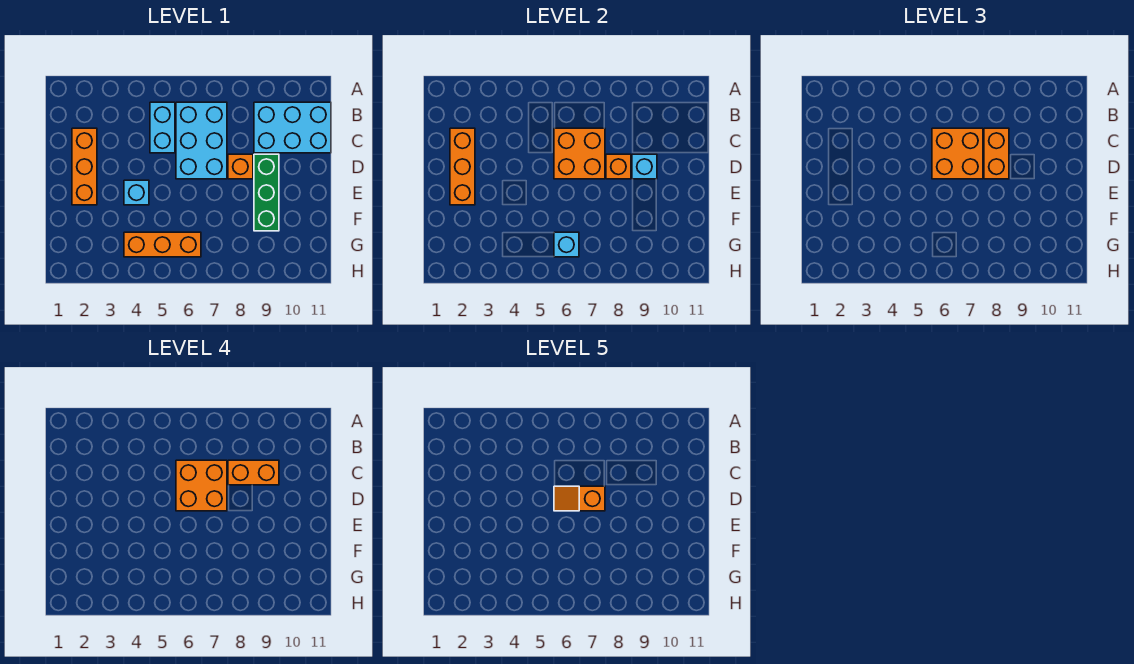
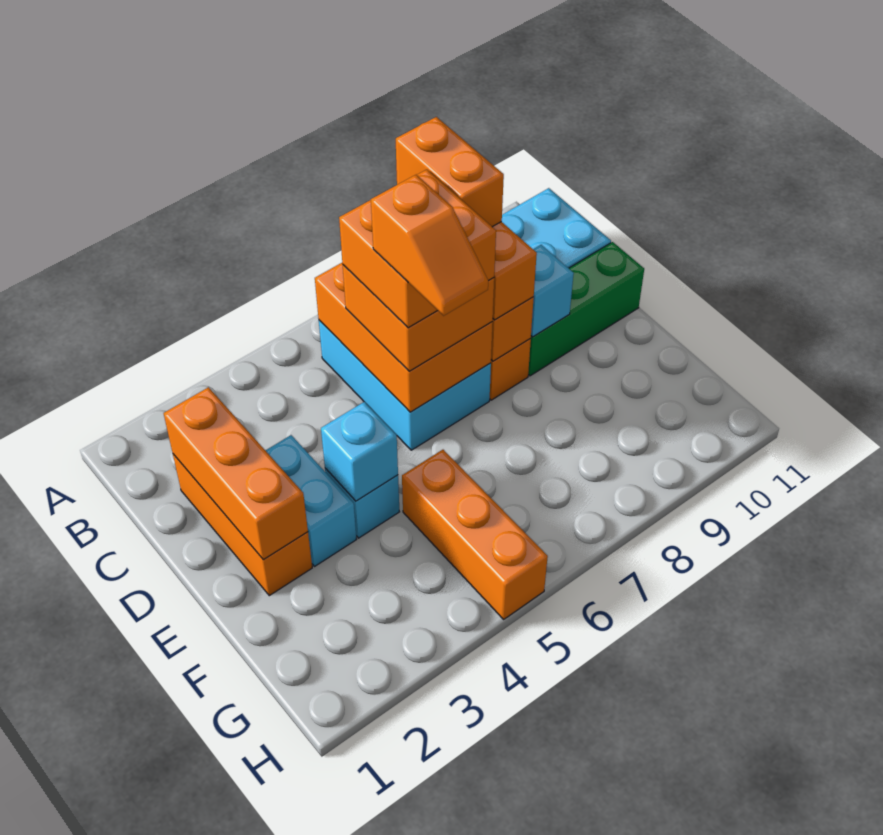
cyan brick B5:C5 level 1 -> cyan brick D3:E3 level 1
orange brick C6:D7 level 2 -> orange brick B6:D7 level 2
orange brick C8:C9 level 4 -> orange brick B8:C8 level 4
orange slope D6:D7 level 5 top 7 -> orange slope D6:E6 level 5 top D
green brick D9:F9 level 1 -> green brick D9:D11 level 1
orange brick G4:G6 level 1 -> orange brick F5:H5 level 1
cyan brick G6 level 2 -> cyan brick E4 level 2

